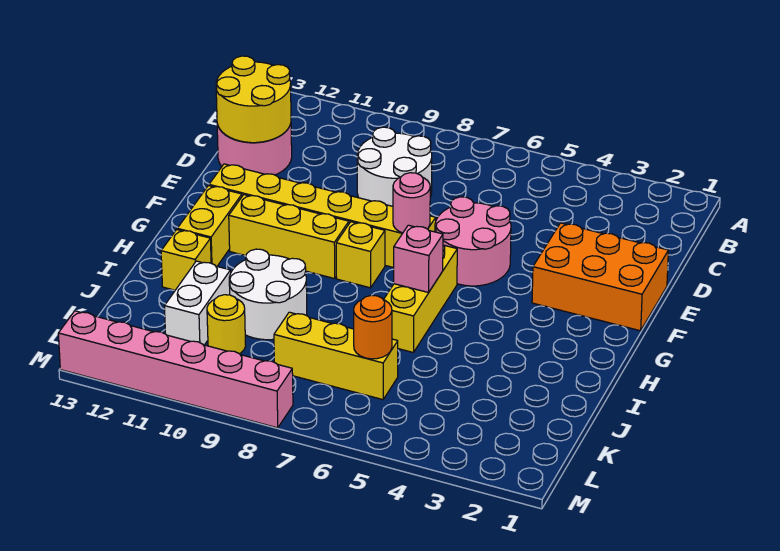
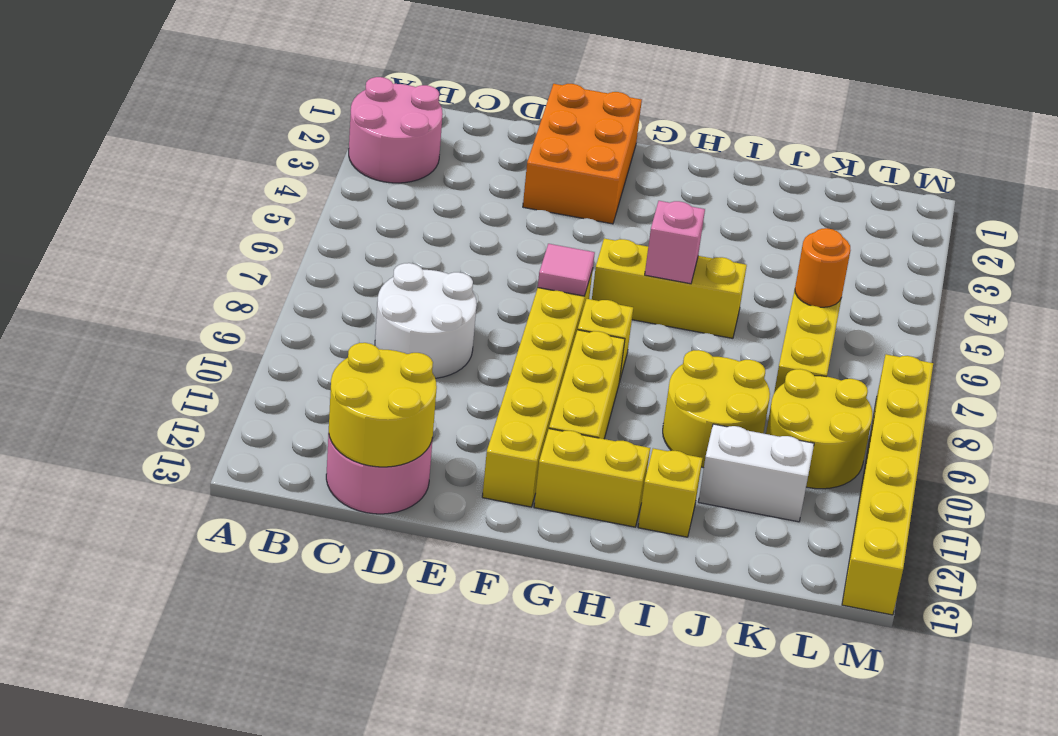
pink round brick E5:F6 level 1 -> pink round brick A2:B3 level 1
pink round brick F7 level 2 -> pink tile F7 level 2
white round brick I9:J10 level 1 -> yellow round brick I9:J10 level 1
yellow round brick K10 level 1 -> yellow round brick K9:L10 level 1
pink brick M8:M13 level 1 -> yellow brick M8:M13 level 1

